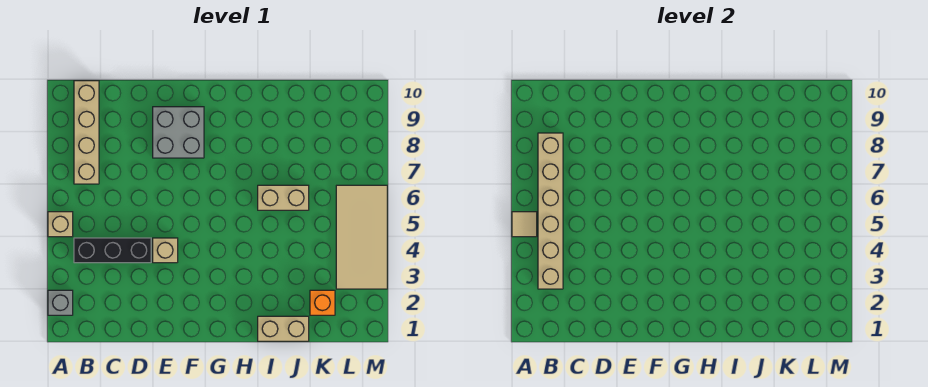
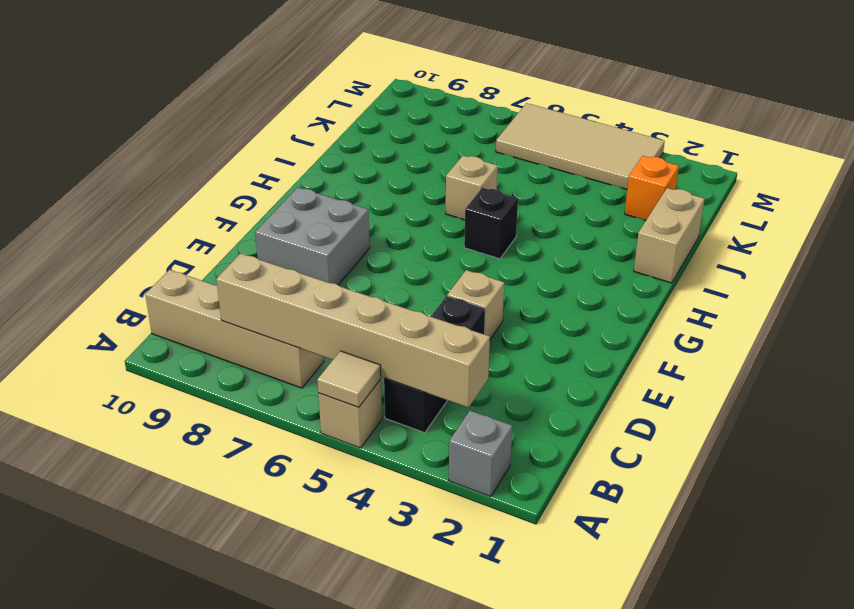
none -> black brick H5 level 1
tan brick I6:J6 level 1 -> tan brick I6 level 1

